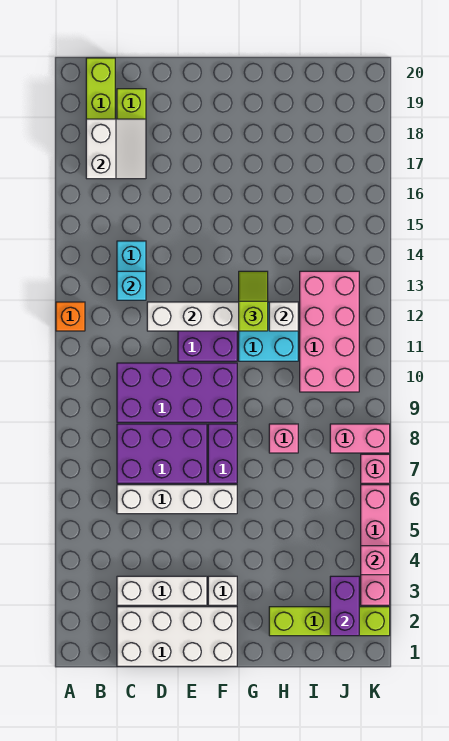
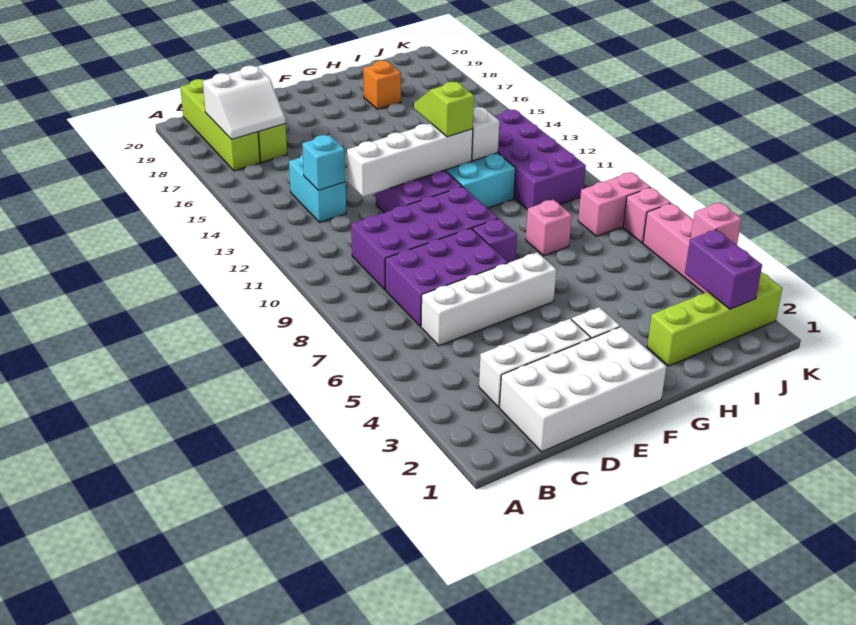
orange brick A12 level 1 -> orange brick H18 level 1
white slope B17:C18 level 2 top B -> white slope B17:C18 level 2 top 18
purple brick F7:F8 level 1 -> purple brick F8 level 1
pink brick I10:J13 level 1 -> purple brick I10:J13 level 1

